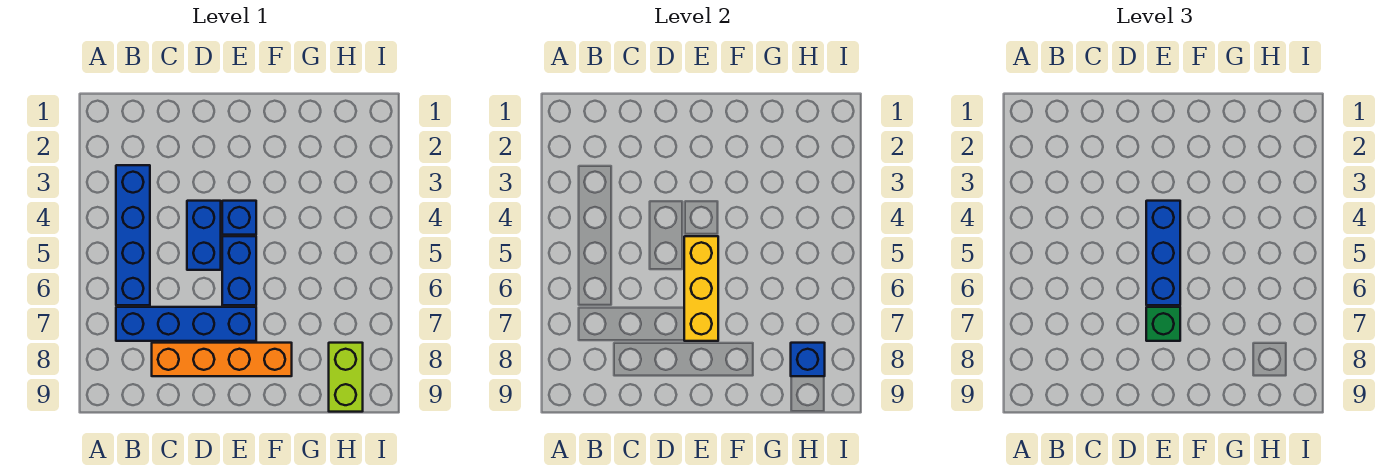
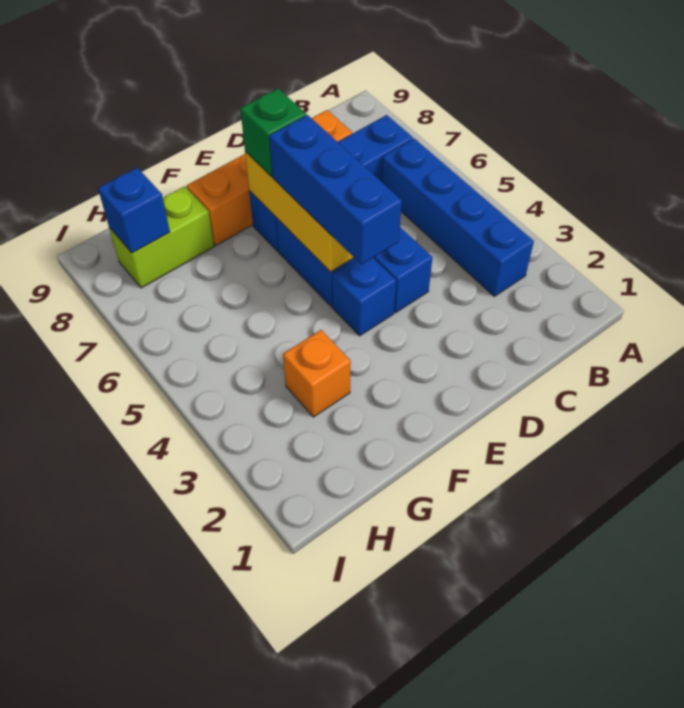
none -> orange brick G3 level 1
lime brick H8:H9 level 1 -> lime brick G8:H8 level 1

